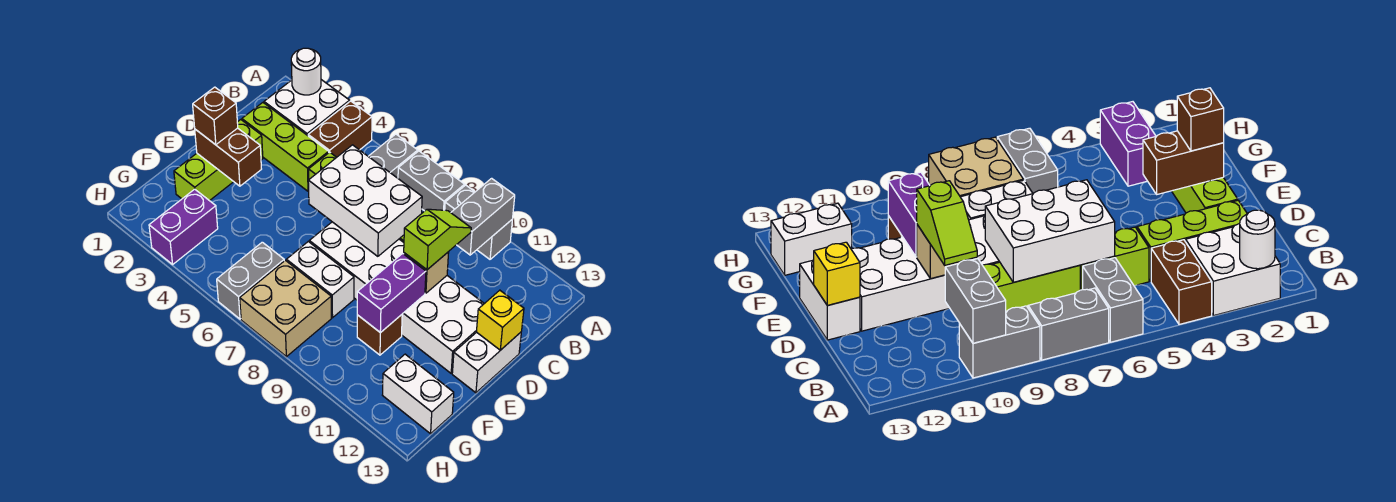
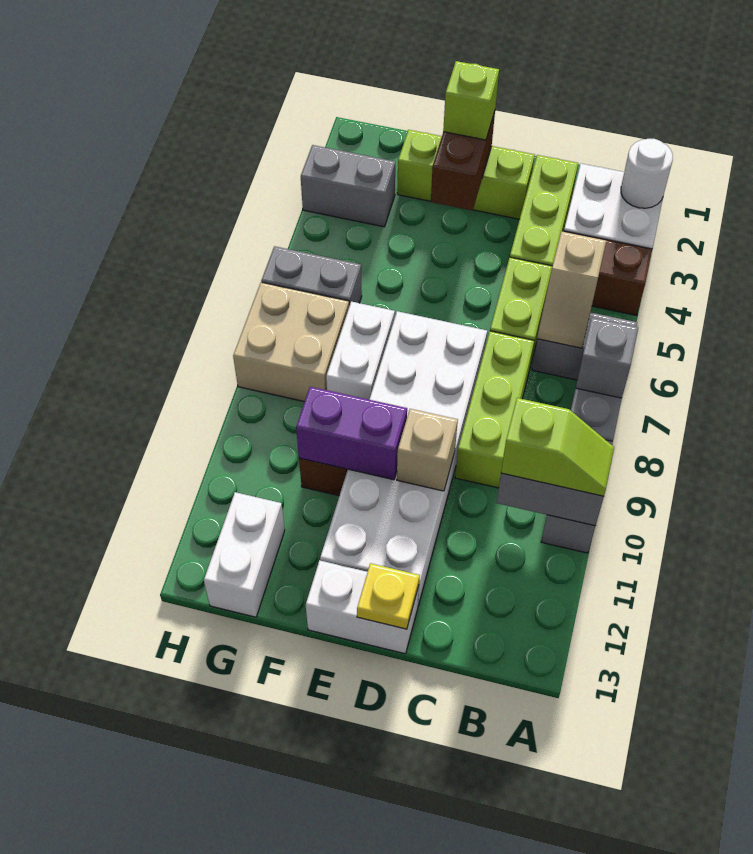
none -> grey brick A7 level 2
none -> tan slope B5:B6 level 2 top 5
white brick C6:D8 level 2 -> none
lime slope C10:D10 level 3 top D -> lime slope A10:B10 level 3 top B
yellow brick D13 level 2 -> yellow plate D13 level 2
brown brick E2 level 3 -> lime brick E2 level 3
purple brick G3:H3 level 1 -> grey brick G3:H3 level 1

